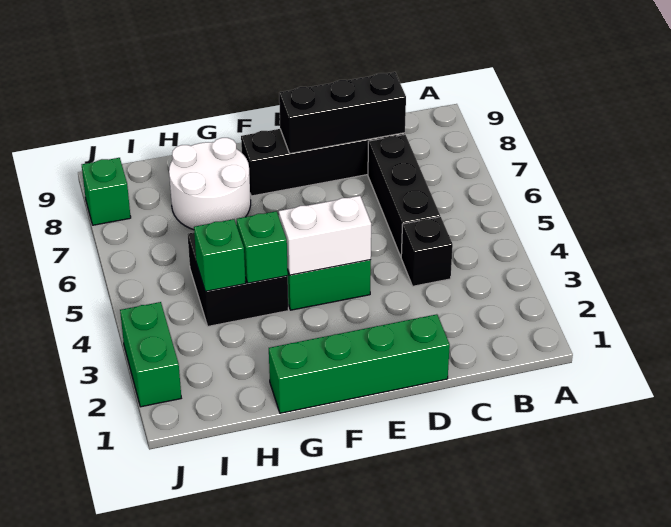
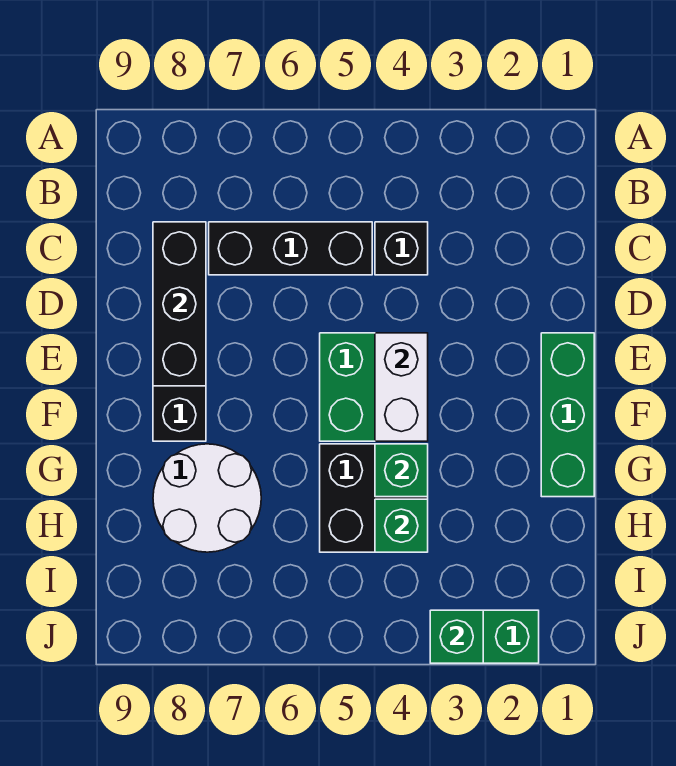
green brick D1:G1 level 1 -> green brick E1:G1 level 1
green brick J8 level 1 -> green brick J3 level 2

